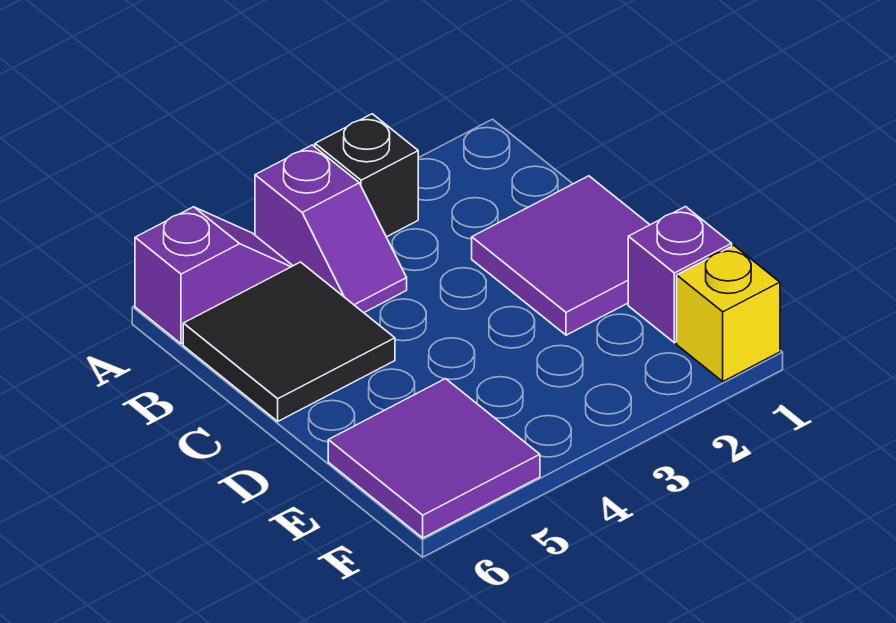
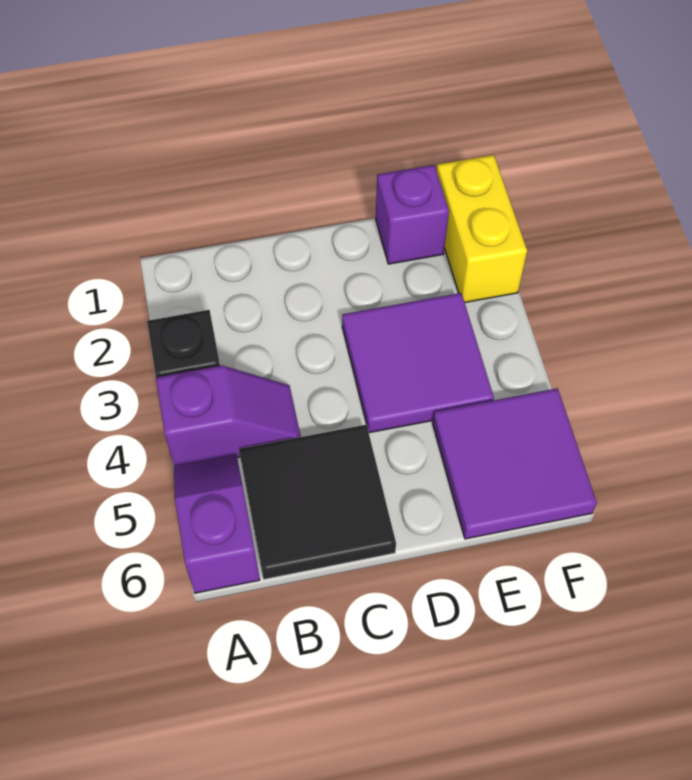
purple tile C1:D2 level 1 -> purple tile D3:E4 level 1
yellow brick F1 level 1 -> yellow brick F1:F2 level 1

